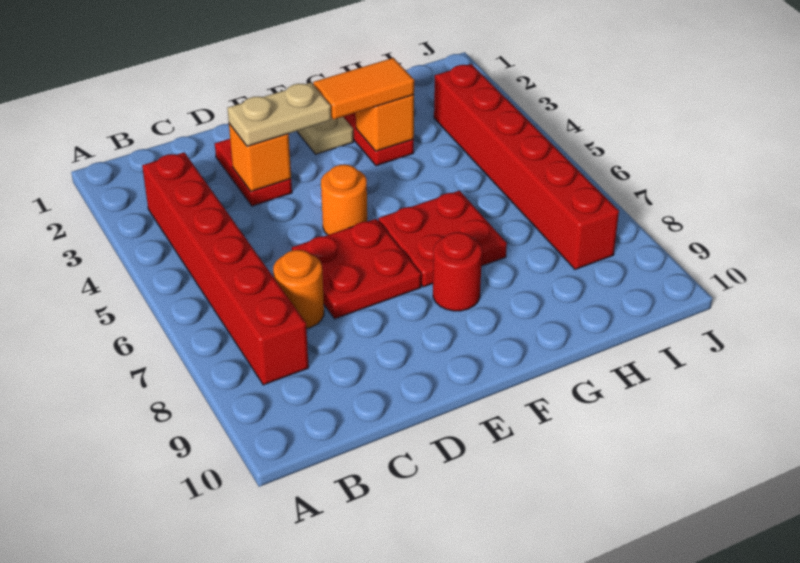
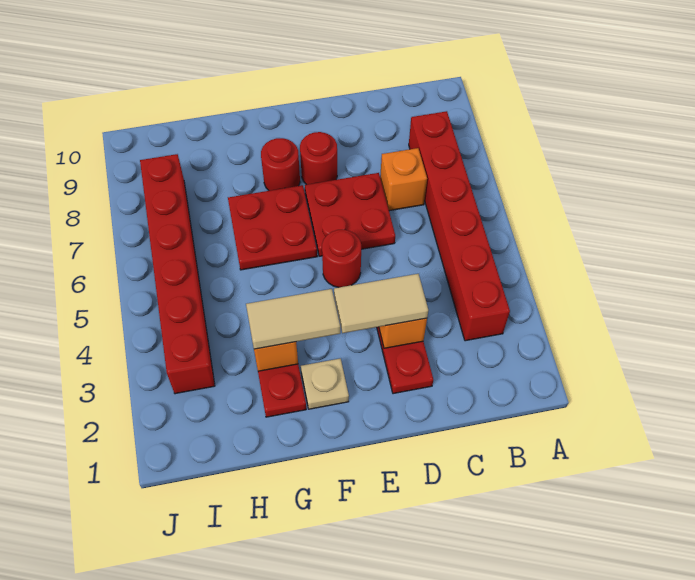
orange round brick C7 level 1 -> orange brick C7 level 1
tan plate D3:E3 level 3 -> tan tile D3:E3 level 3
orange round brick E5 level 1 -> red round brick E5 level 1
none -> red round brick E8 level 1
orange tile F3:G3 level 3 -> tan tile F3:G3 level 3

